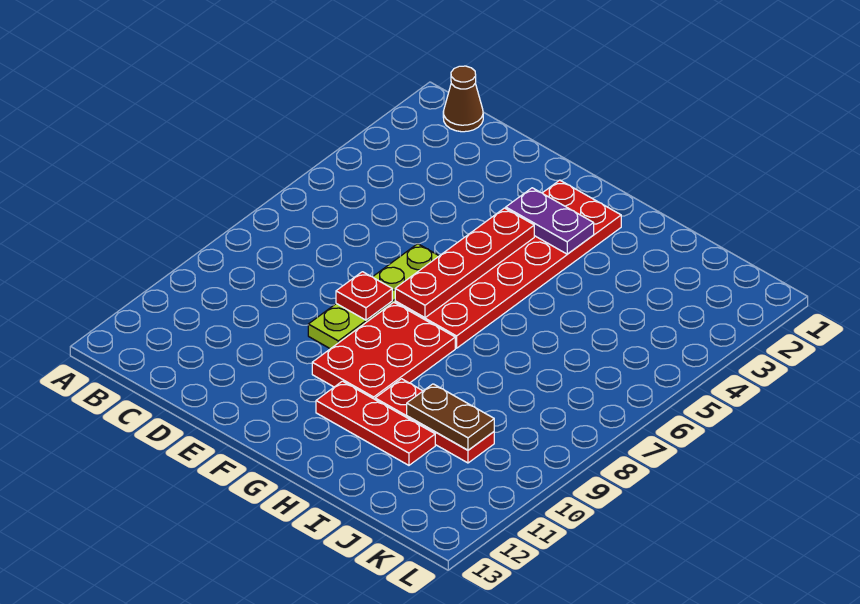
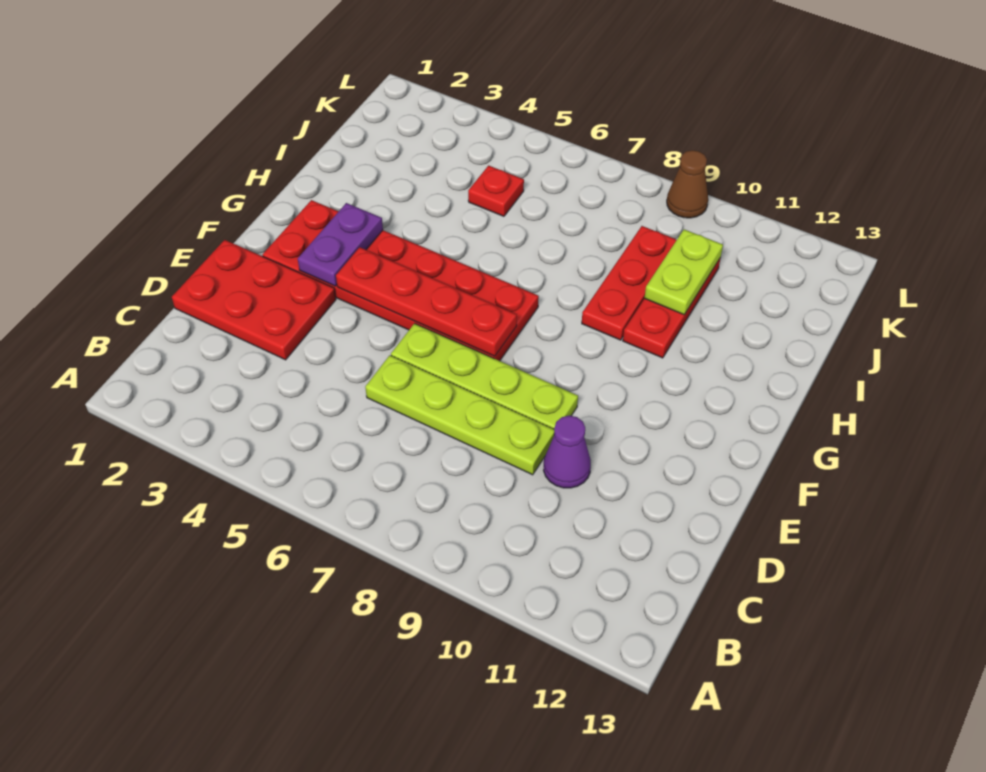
brown cone B1 level 1 -> brown cone L9 level 1
none -> lime plate D6:D9 level 1
none -> purple cone D10 level 1
red plate E8 level 2 -> red plate J5 level 1
red plate F8:G10 level 1 -> red plate D1:E3 level 1
red plate G11:I11 level 1 -> red plate H9:J9 level 1
brown plate I10:J10 level 2 -> lime plate I10:J10 level 2

